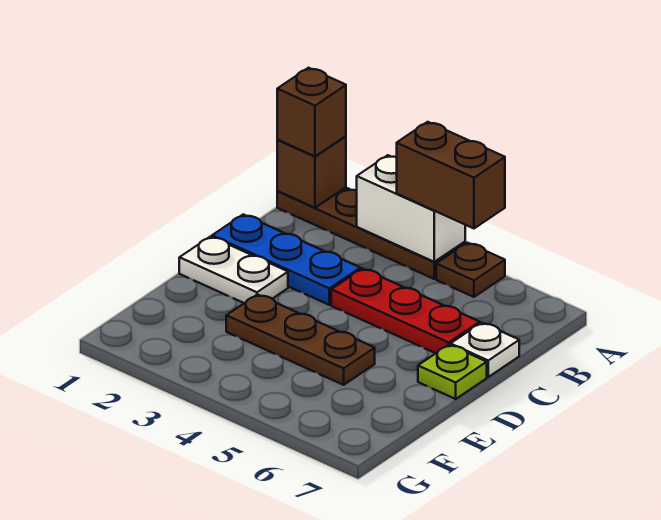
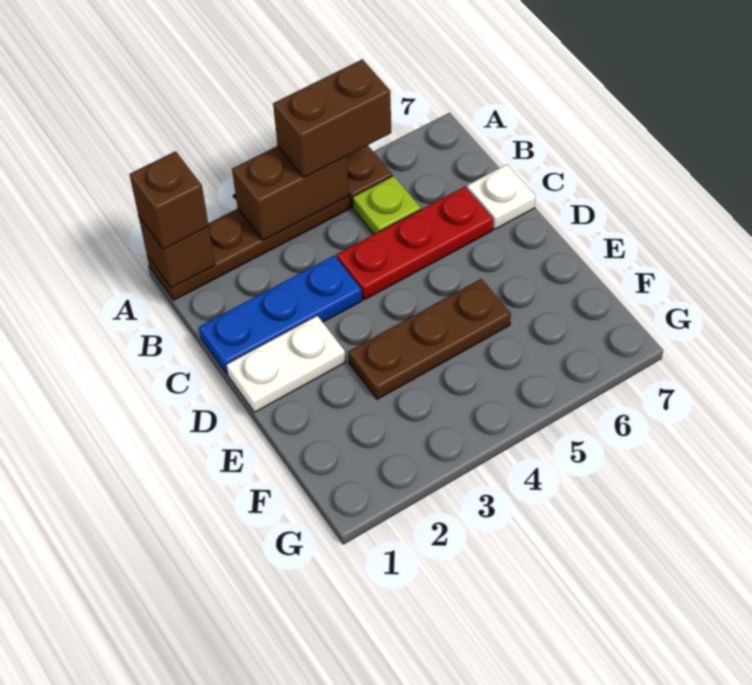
white brick A3:A4 level 2 -> brown brick A3:A4 level 2
lime plate D7 level 1 -> lime plate B5 level 1

